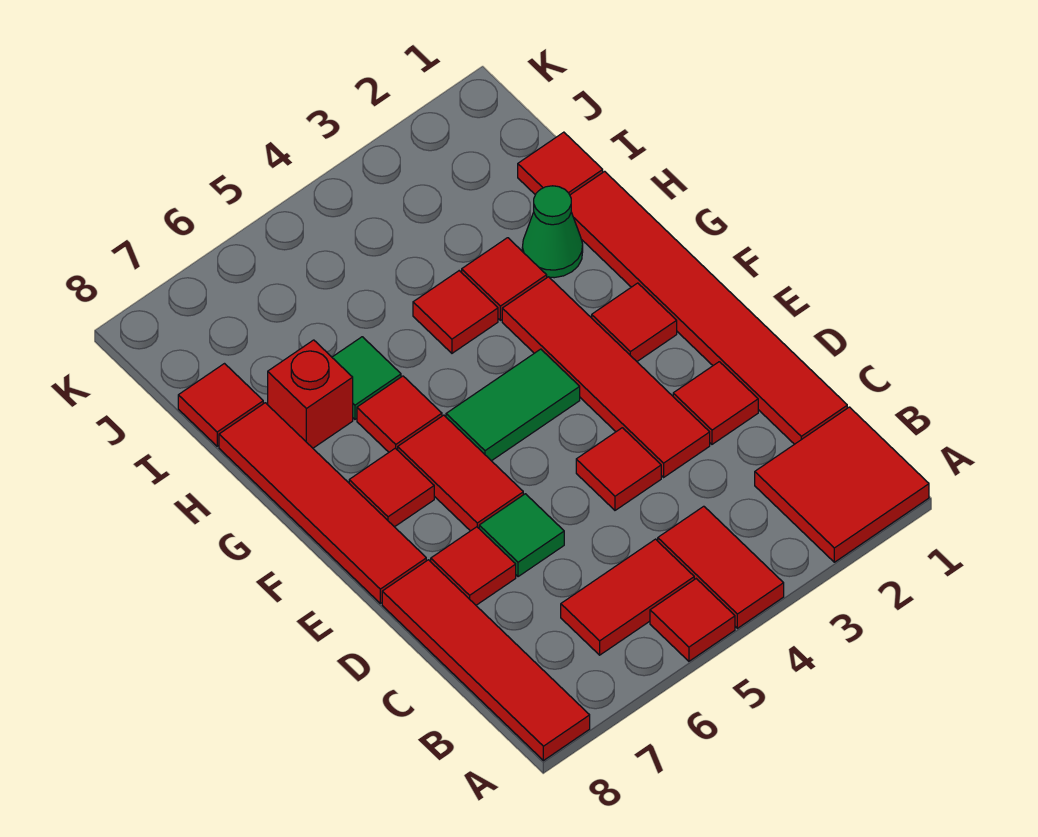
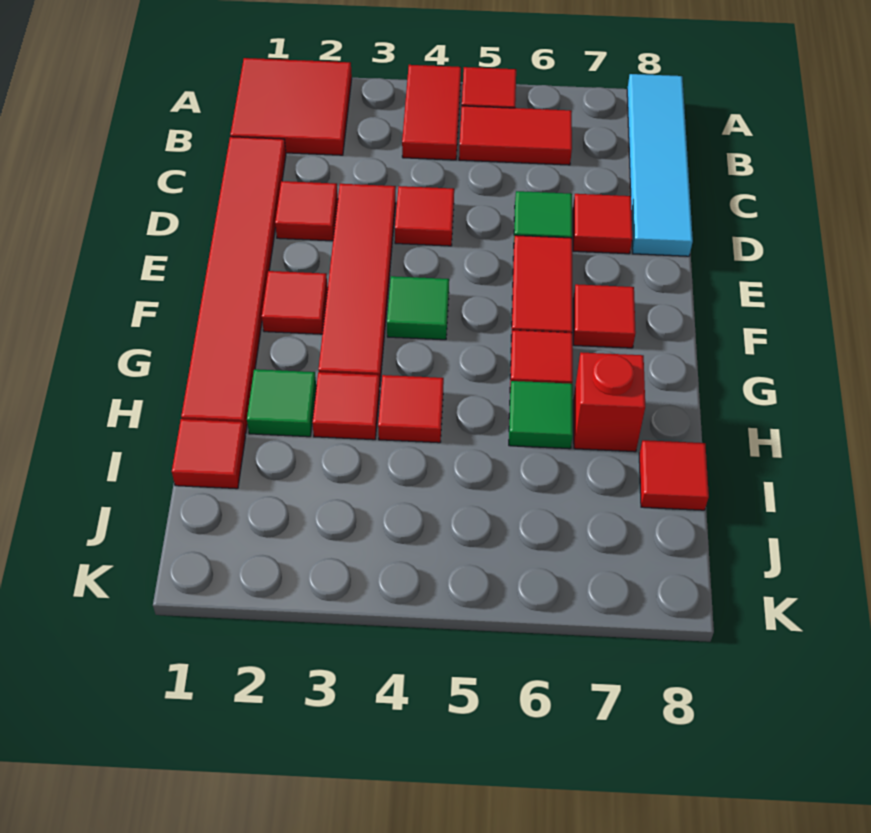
red tile A8:D8 level 1 -> cyan tile A8:D8 level 1
red tile E8:H8 level 1 -> none
green tile F4:F5 level 1 -> green tile F4 level 1
green cone H2 level 1 -> green tile H2 level 1

